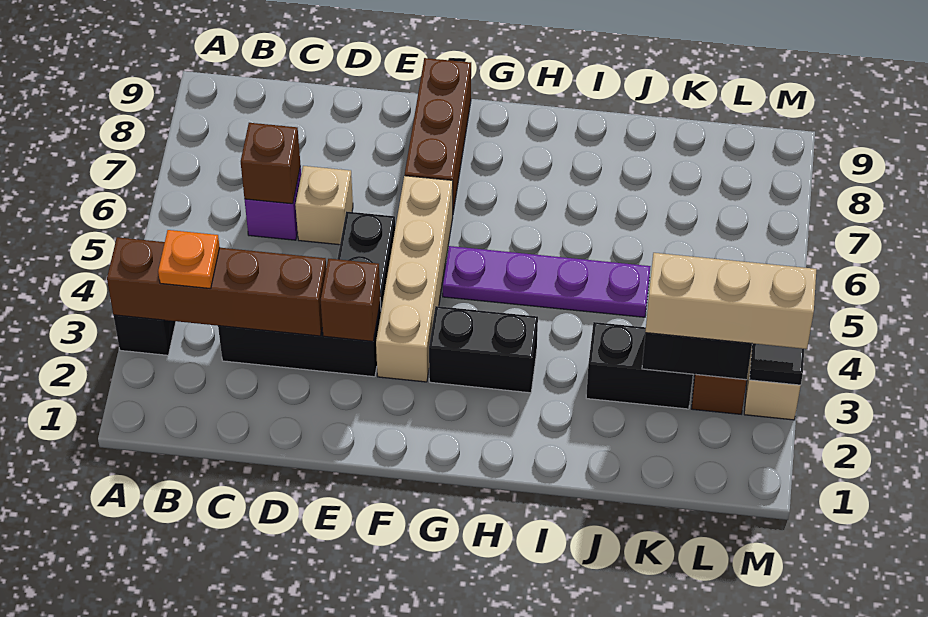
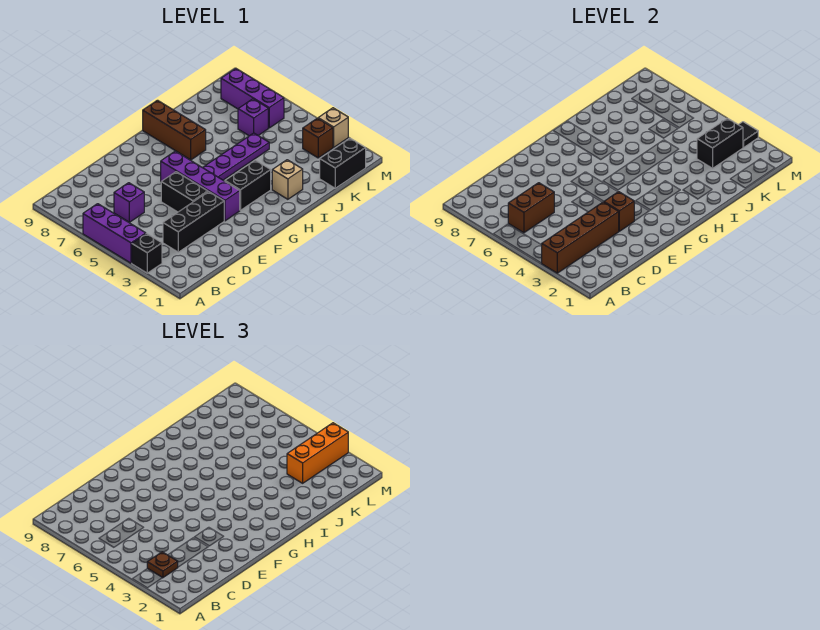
none -> purple brick A4:A6 level 1
orange plate B3 level 3 -> brown plate B3 level 3
brown brick C6 level 2 -> brown brick B6:C6 level 2
tan brick D6 level 1 -> tan brick I2 level 1
tan brick F3:F6 level 1 -> purple brick F3:F6 level 1
brown brick F7:F9 level 1 -> brown brick H7:H9 level 1
black brick J3:K3 level 1 -> black brick K1:L1 level 1
tan brick K3:M3 level 3 -> orange brick K3:M3 level 3
none -> purple brick K6 level 1
none -> purple brick L6:L8 level 1

